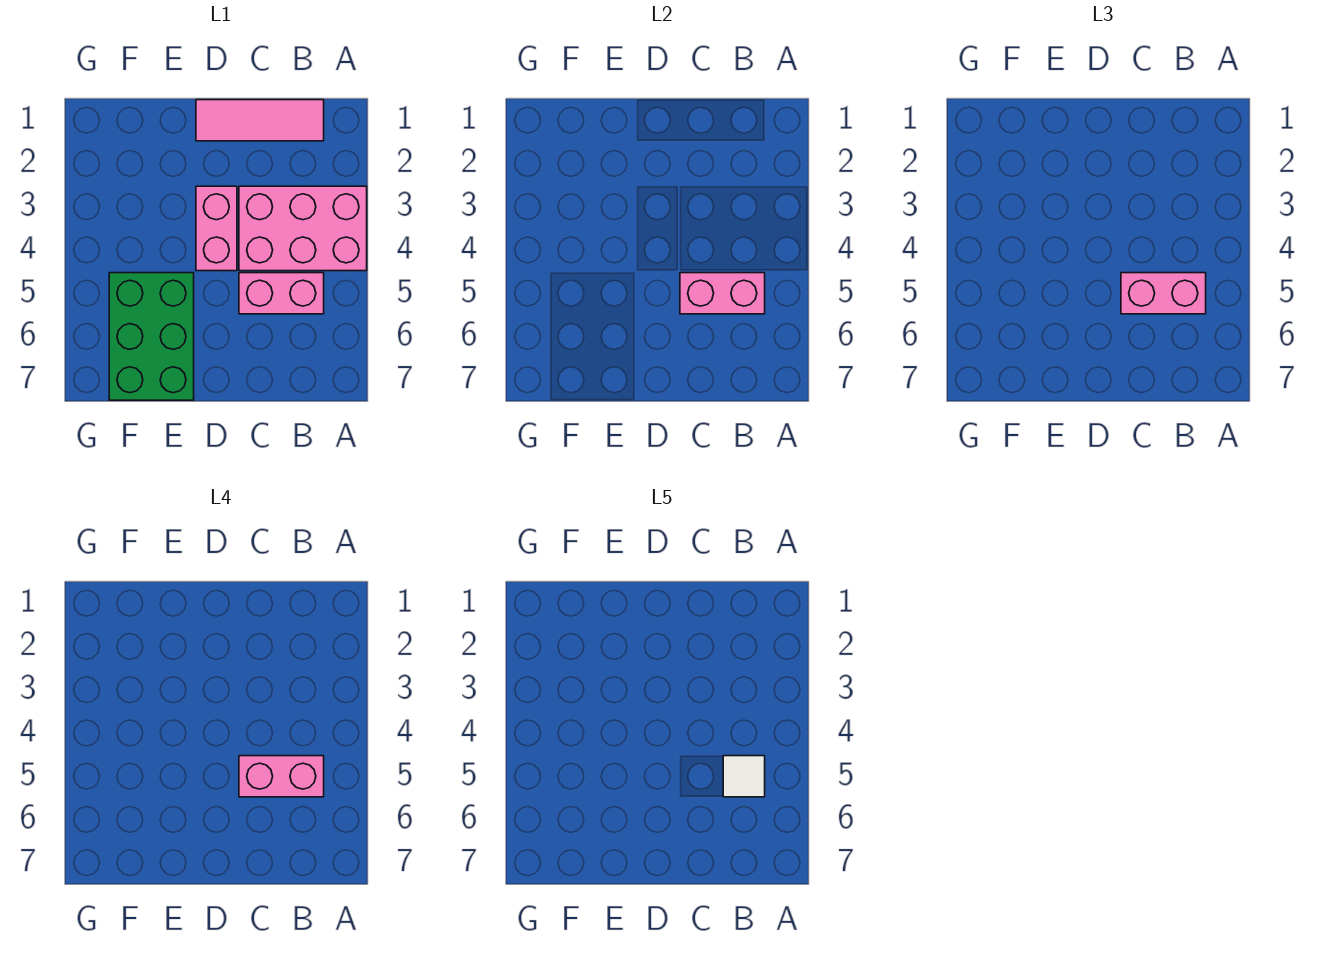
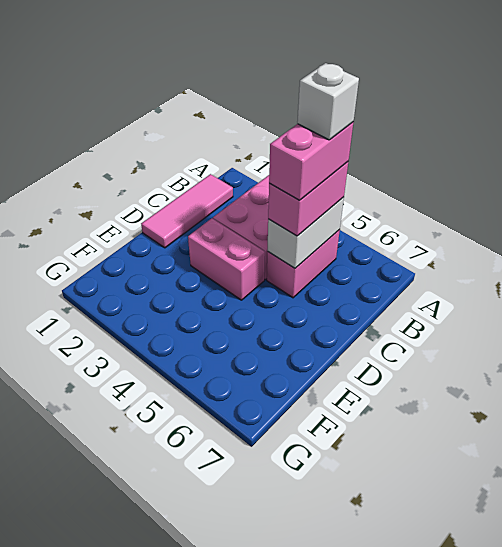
pink brick B5:C5 level 2 -> white brick B5:C5 level 2
white tile B5 level 5 -> white brick B5 level 5
green brick E5:F7 level 1 -> none

